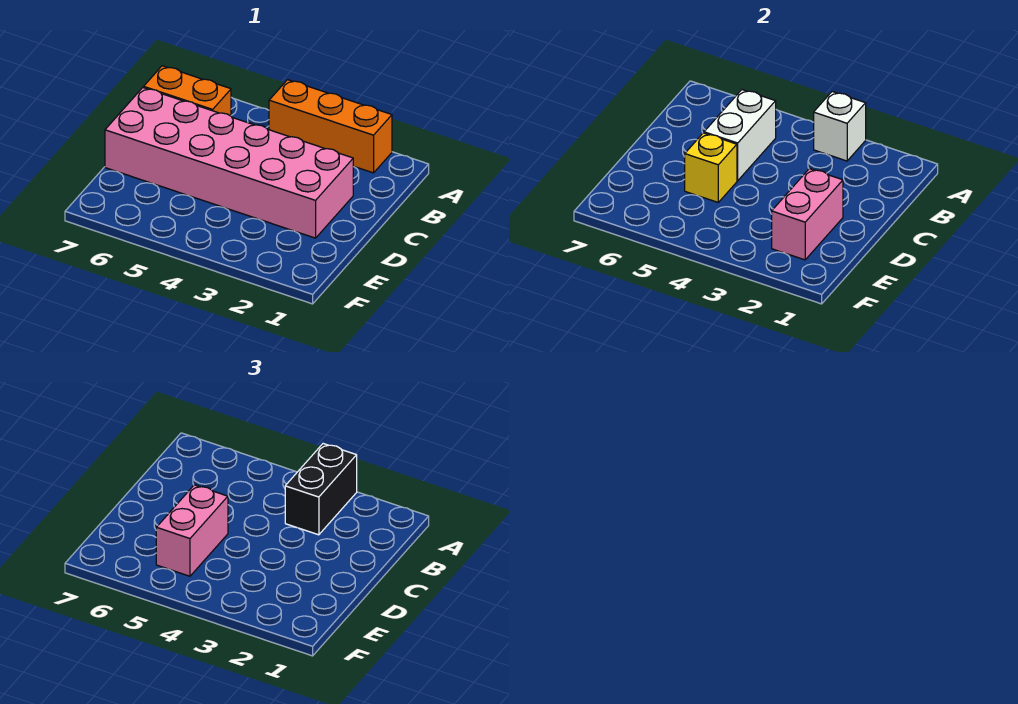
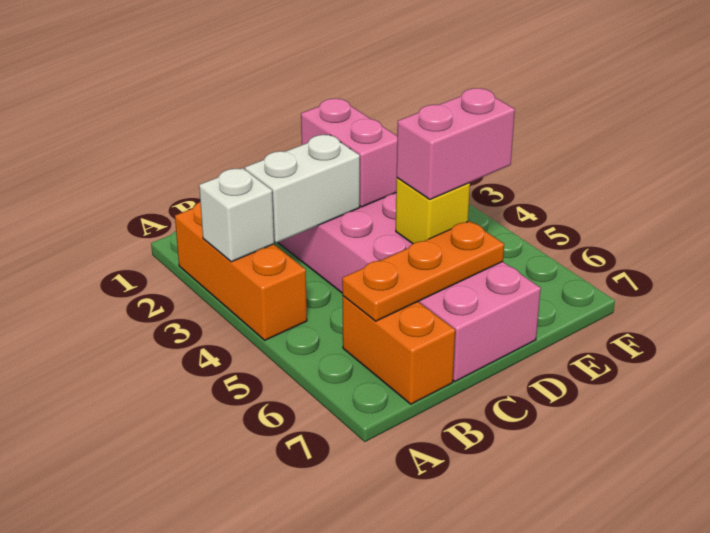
black brick A3:B3 level 3 -> none
white brick B5:C5 level 2 -> white brick B3:C3 level 2
none -> orange plate B6:D6 level 2
pink brick D2:E2 level 2 -> pink brick D2:D3 level 2

